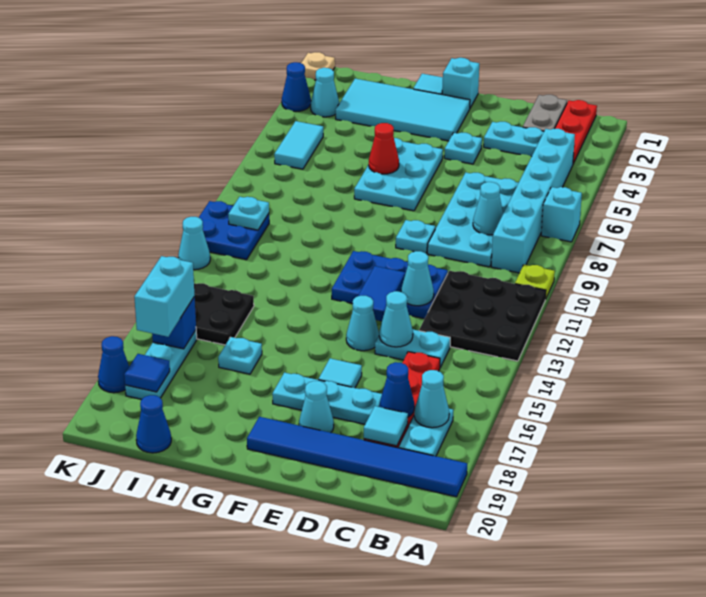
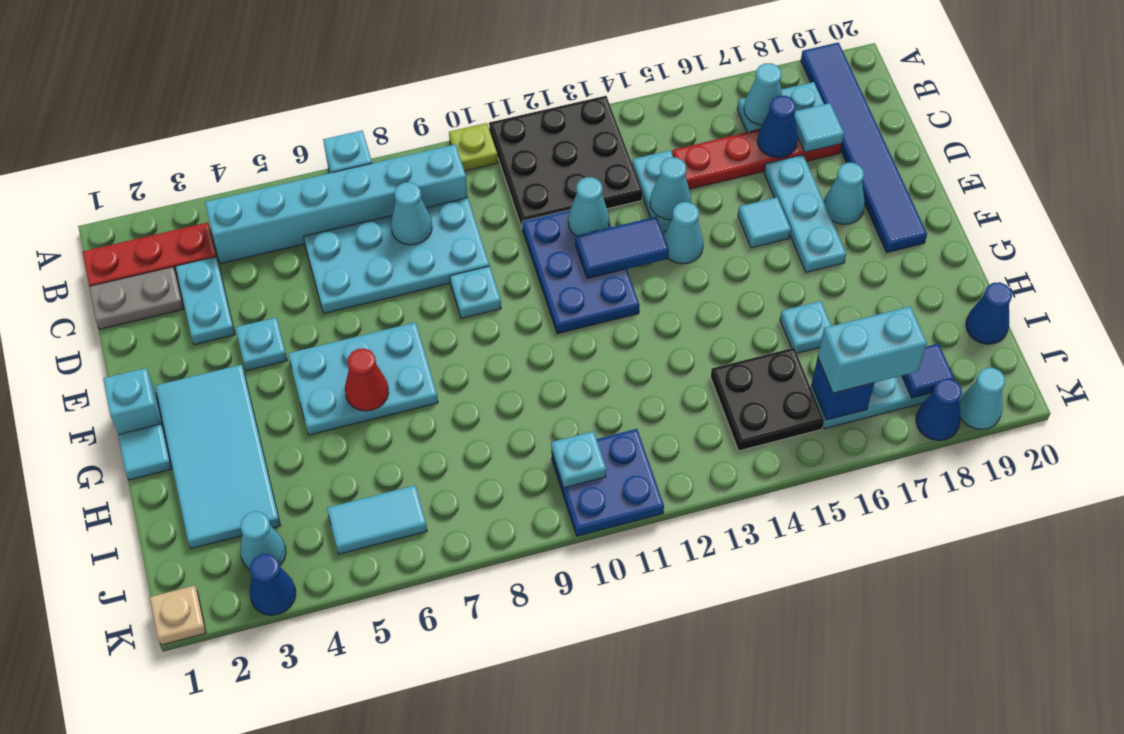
cyan cone K12 level 1 -> cyan cone K19 level 1

